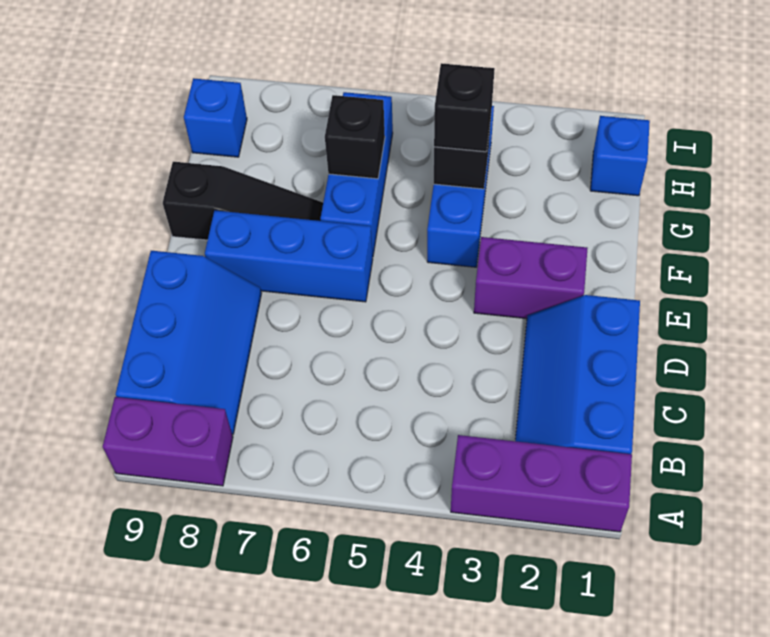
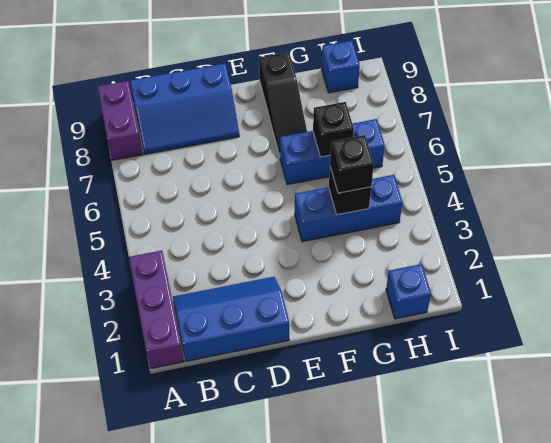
purple brick E2:E3 level 1 -> none
blue brick E6:E8 level 1 -> none

